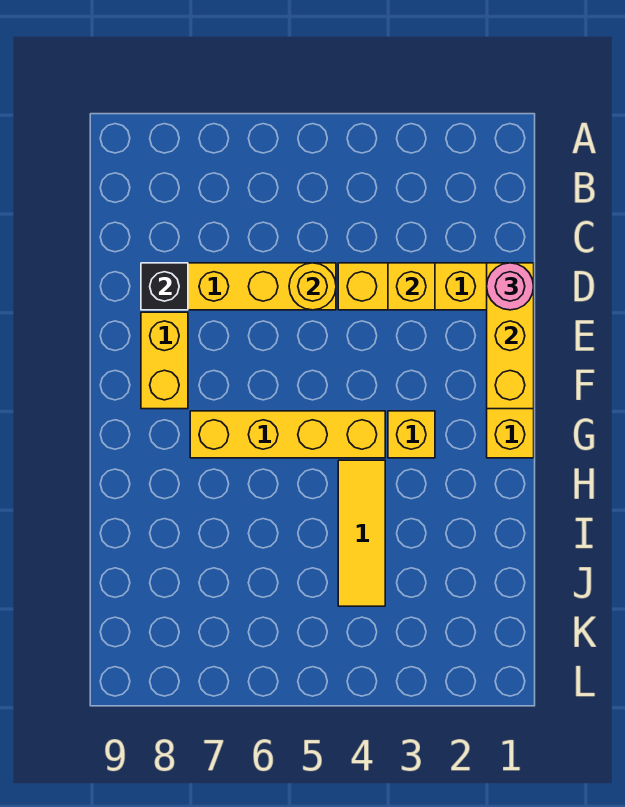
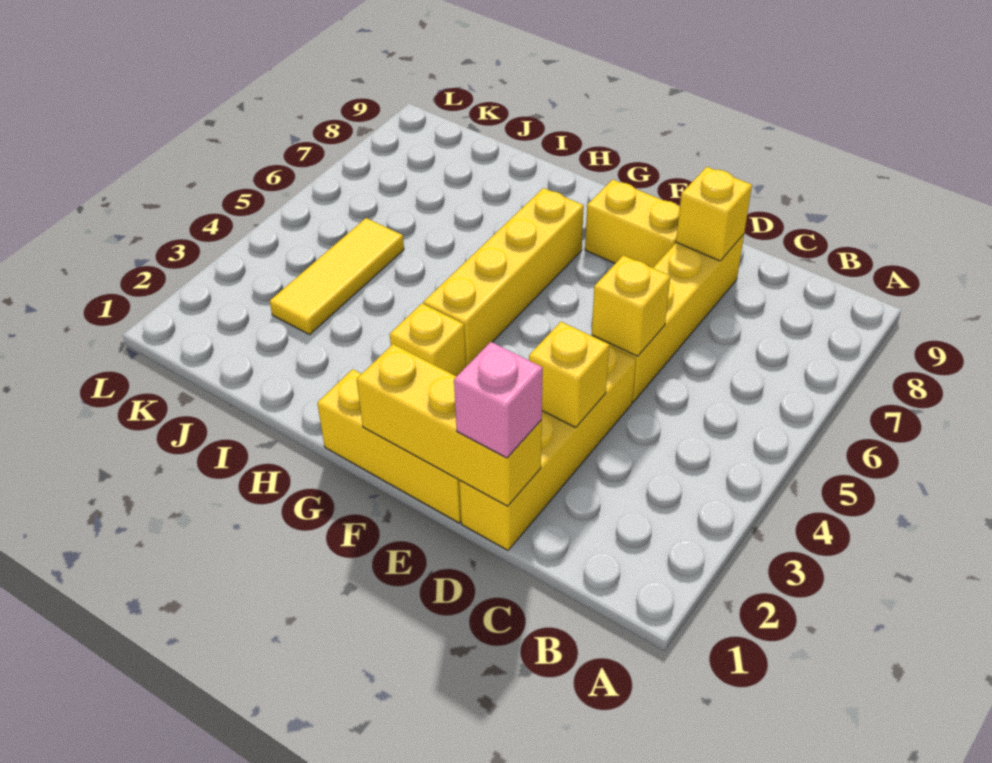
pink round brick D1 level 3 -> pink brick D1 level 3
yellow round brick D5 level 2 -> yellow brick D5 level 2
black brick D8 level 2 -> yellow brick D8 level 2
yellow tile H4:J4 level 1 -> yellow tile J3:J5 level 1

